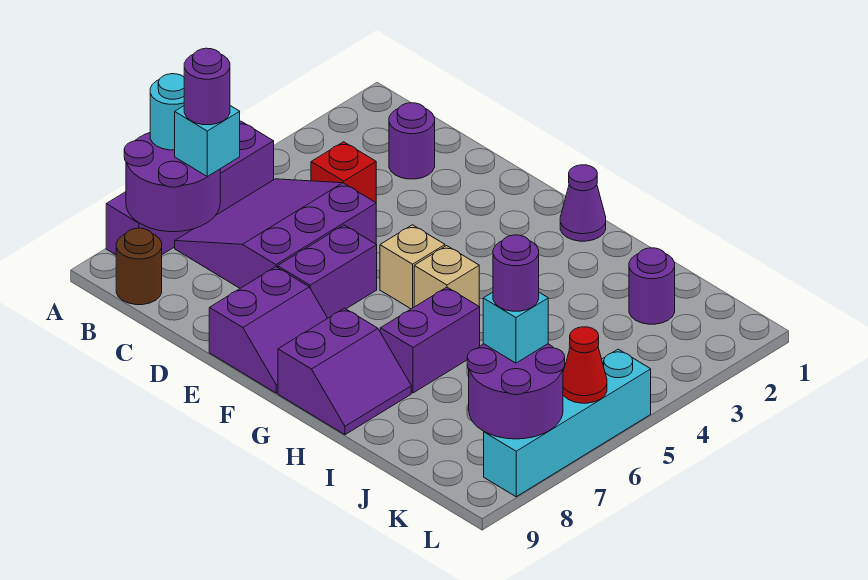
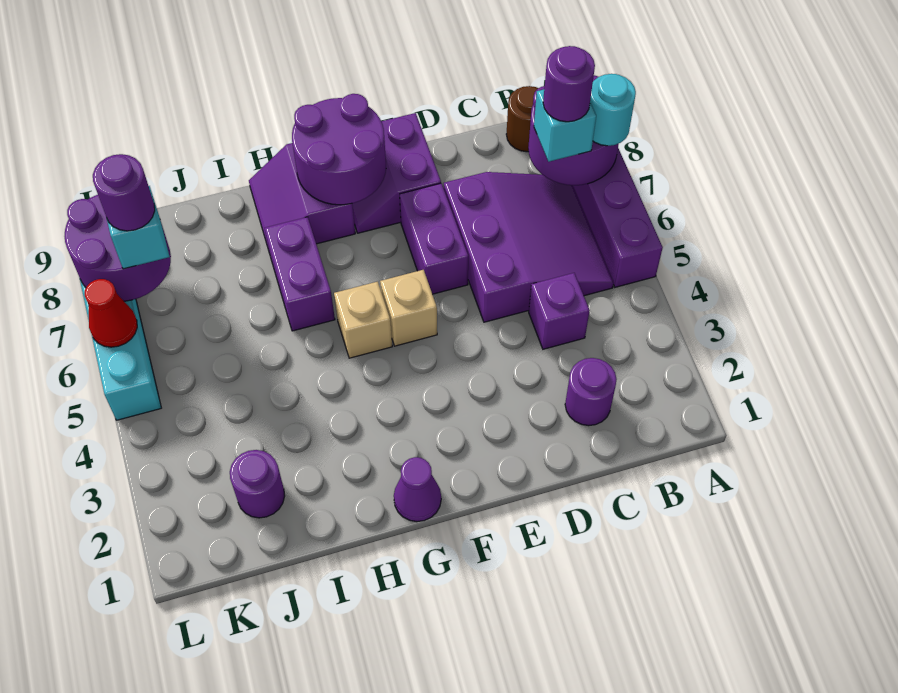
red brick C4 level 1 -> purple brick C4 level 1
none -> purple round brick F8:G9 level 2

